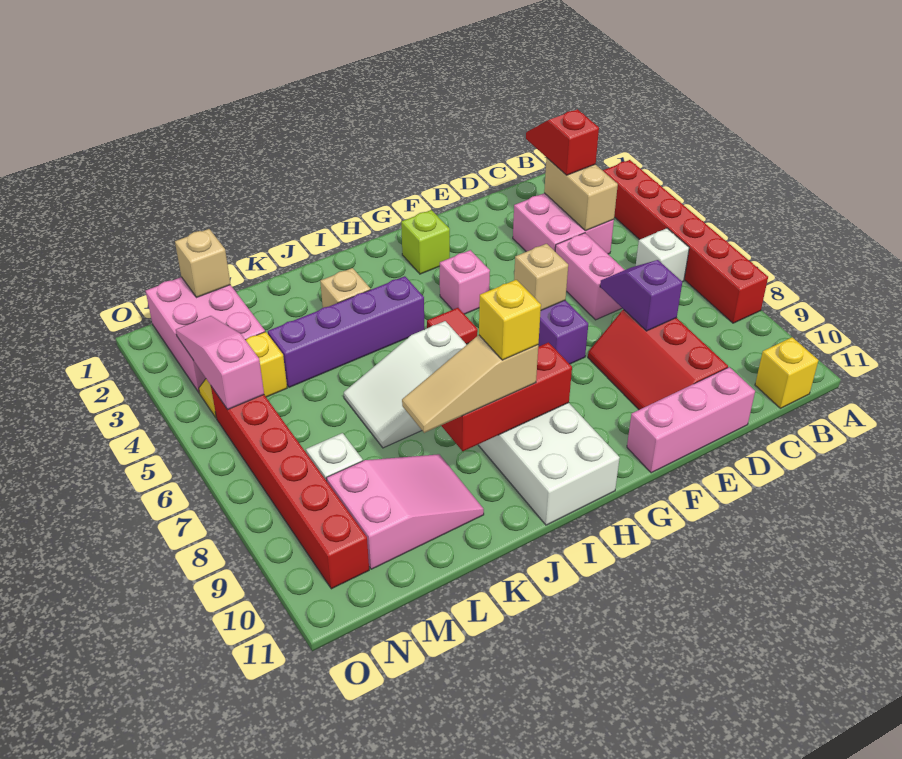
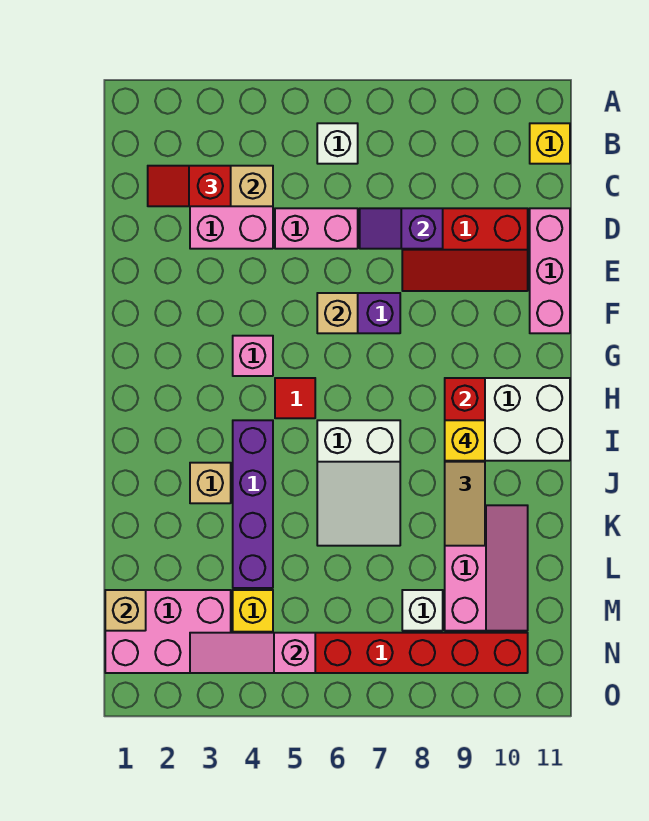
red brick A3:A8 level 1 -> none
lime brick G2 level 1 -> none
pink slope K9:M10 level 1 top M -> pink slope K9:M10 level 1 top 9

